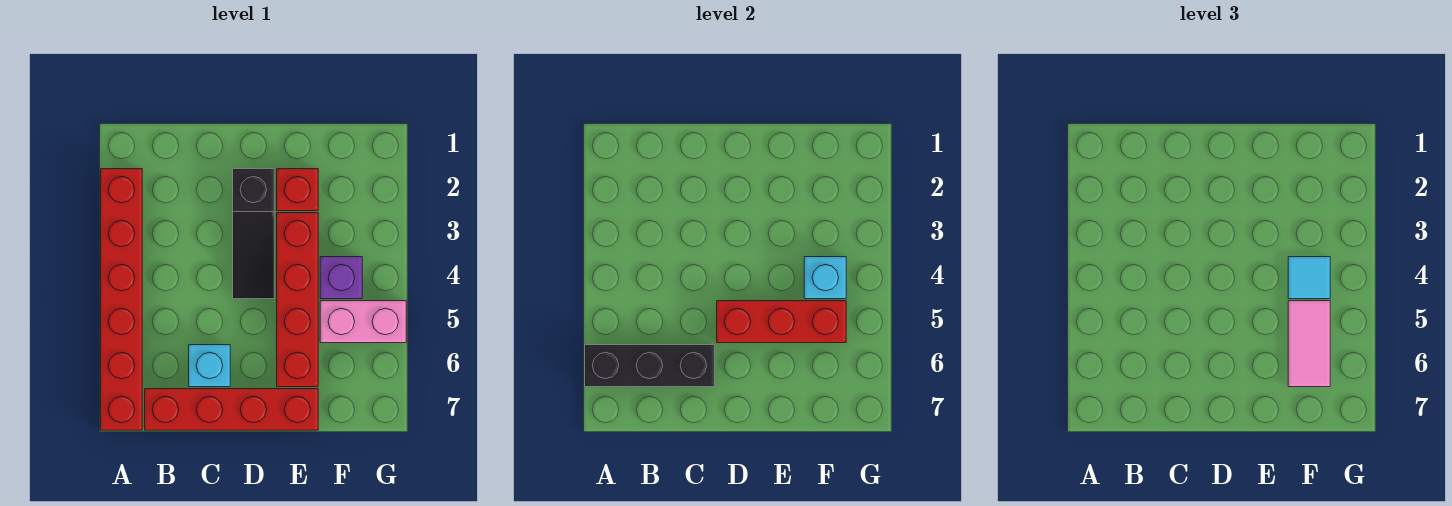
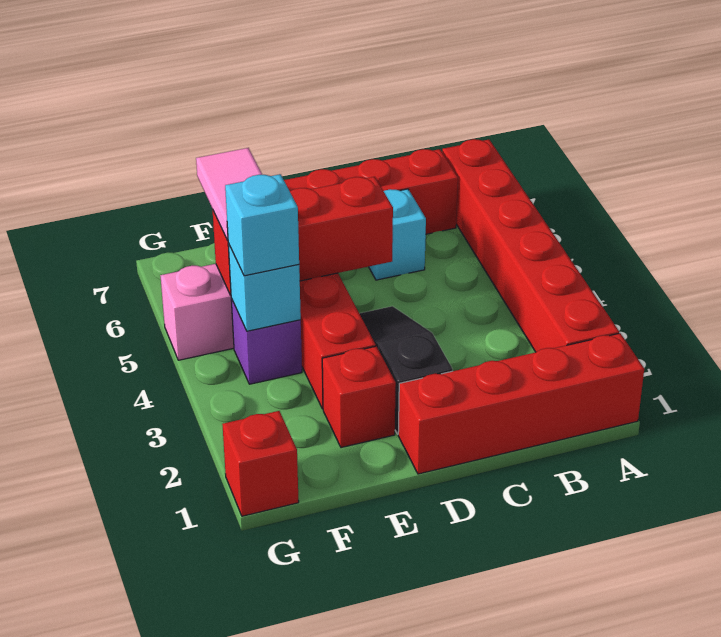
none -> red brick A1:D1 level 1
black brick A6:C6 level 2 -> none
cyan tile F4 level 3 -> cyan brick F4 level 3
none -> red brick G1 level 1

